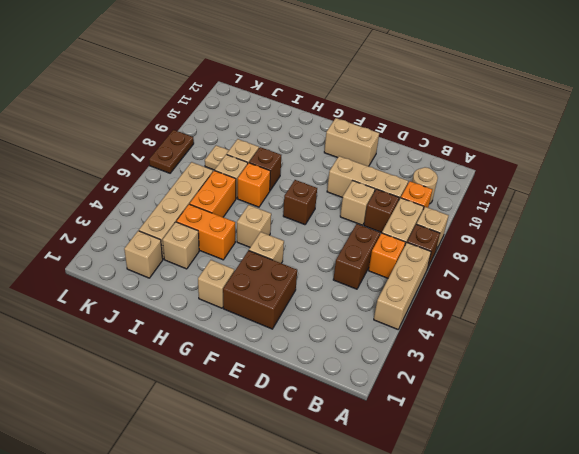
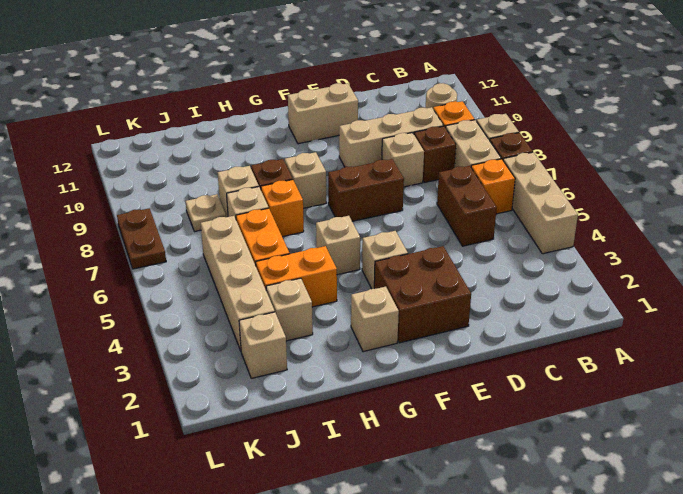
brown brick F7 level 1 -> brown brick E7:F7 level 1
none -> tan brick G8 level 1

